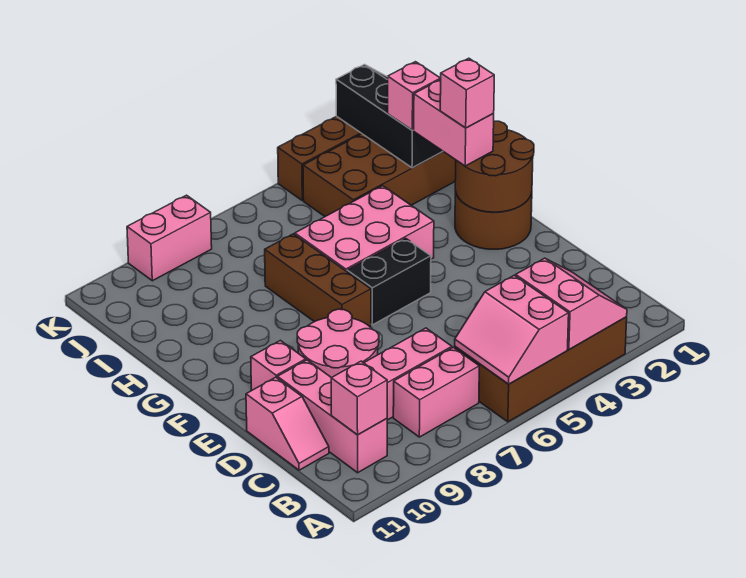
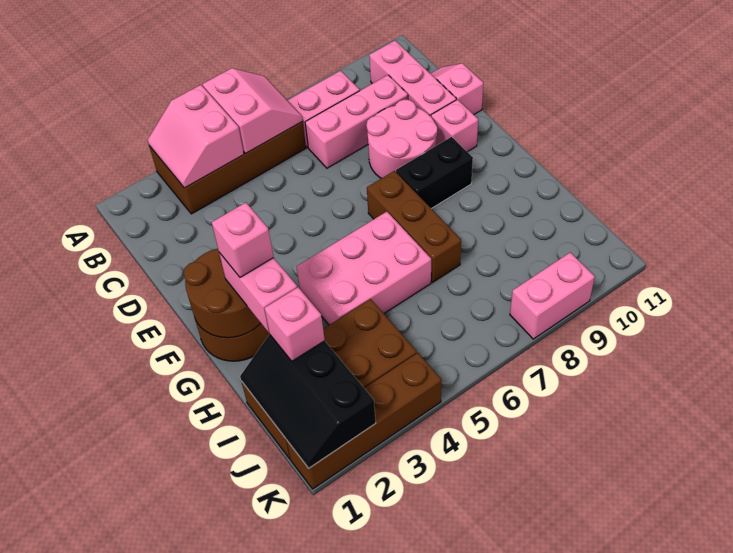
pink brick B10 level 2 -> none
black brick F5:F6 level 1 -> black brick F8:F9 level 1

